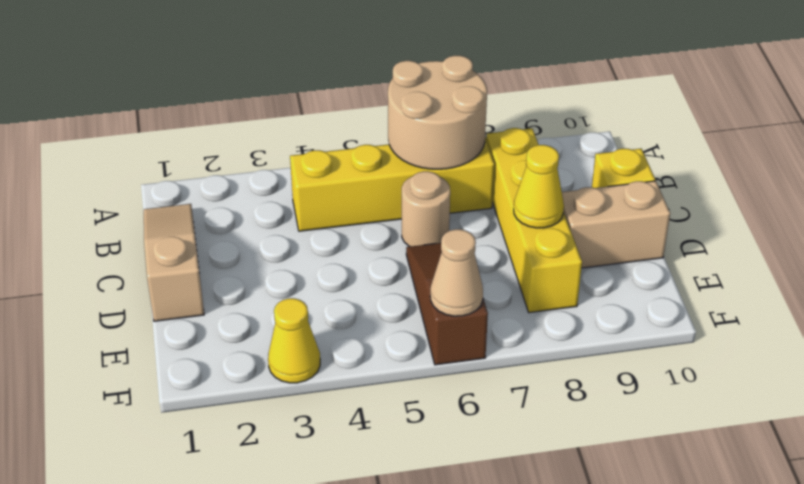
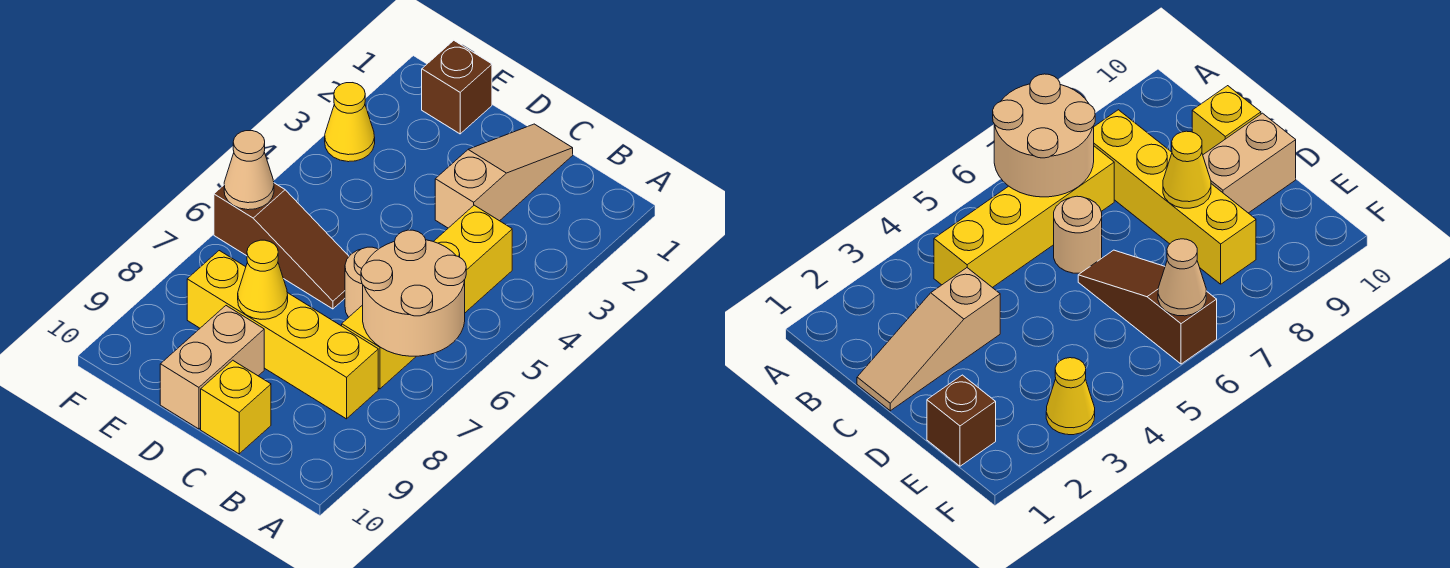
tan slope B1:D1 level 1 top D -> tan slope C1:C3 level 1 top 3
none -> brown brick E1 level 1

